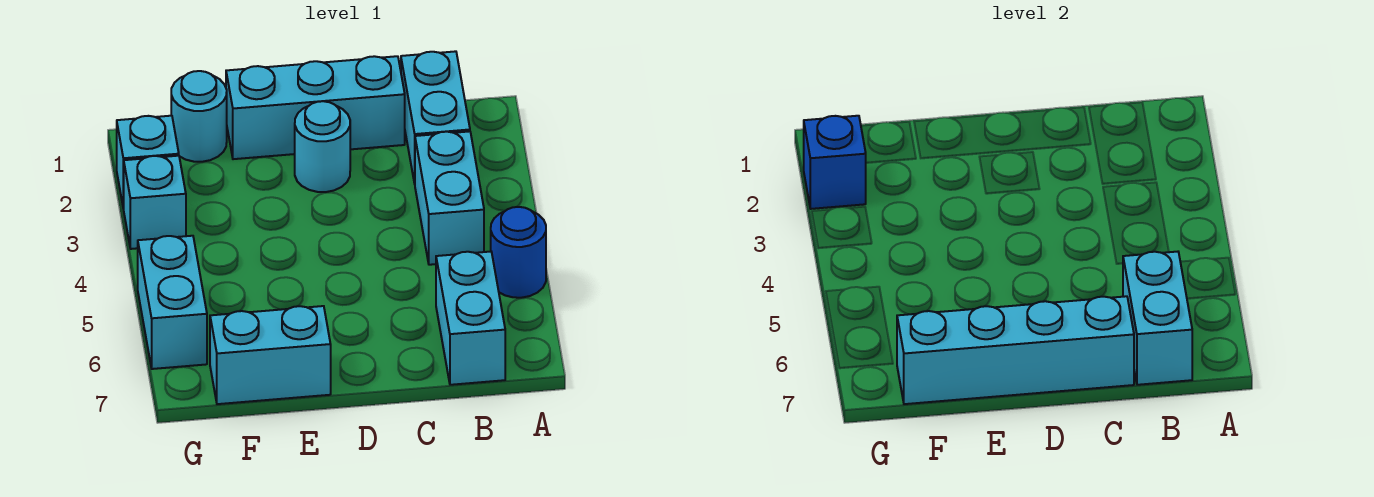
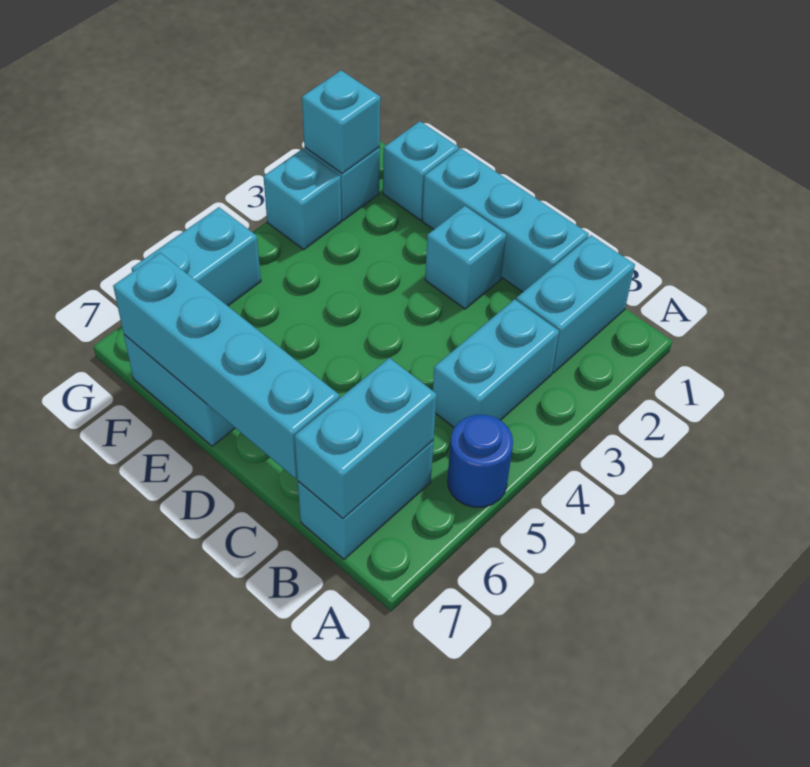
cyan round brick D2 level 1 -> cyan brick D2 level 1
cyan round brick F1 level 1 -> cyan brick F1 level 1
blue brick G2 level 2 -> cyan brick G2 level 2

